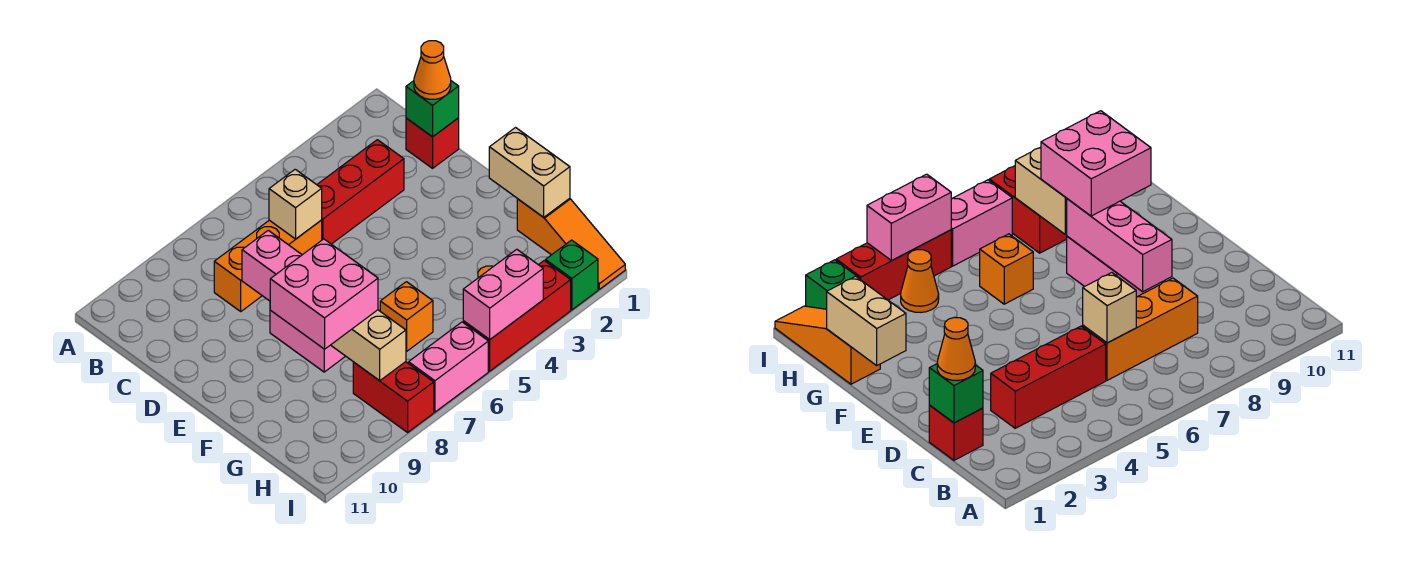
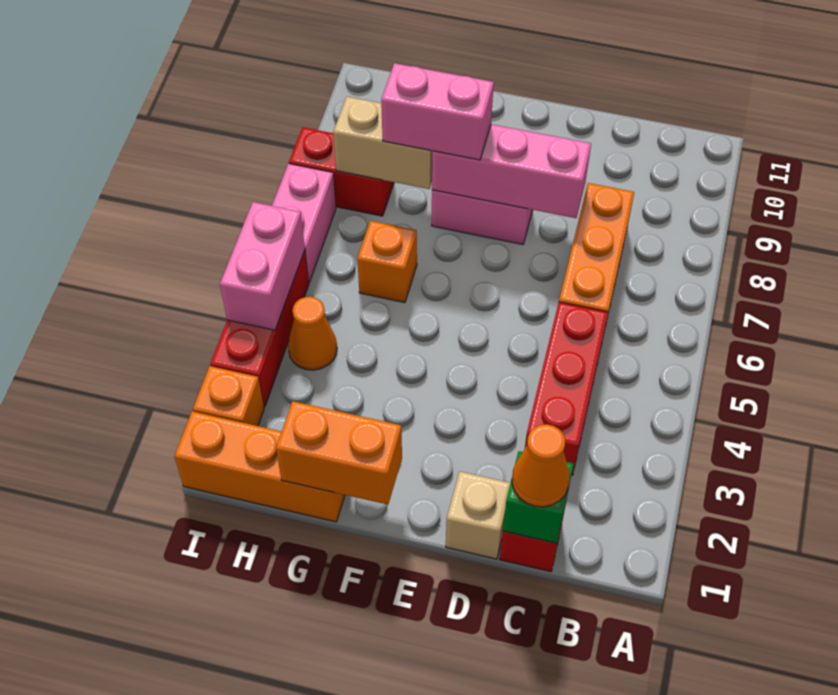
tan brick C6 level 2 -> tan brick D1 level 1
tan brick F1:G1 level 2 -> orange brick F1:G1 level 2
pink brick F8:G9 level 3 -> pink brick F8:G8 level 3
orange slope G1:I1 level 1 top G -> orange brick G1:I1 level 1
green brick I2 level 1 -> orange brick I2 level 1

